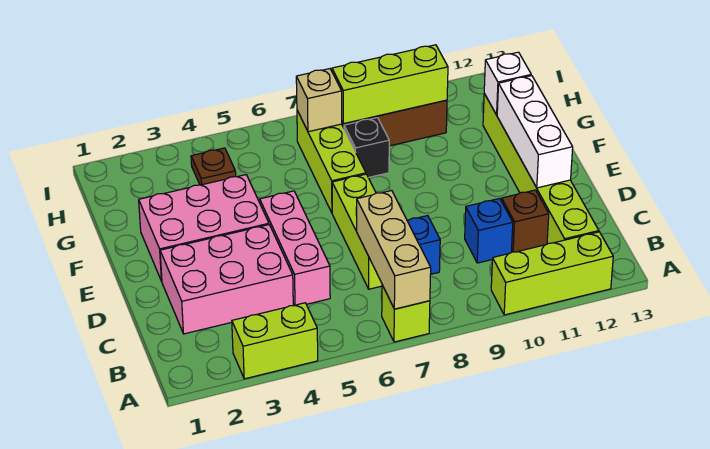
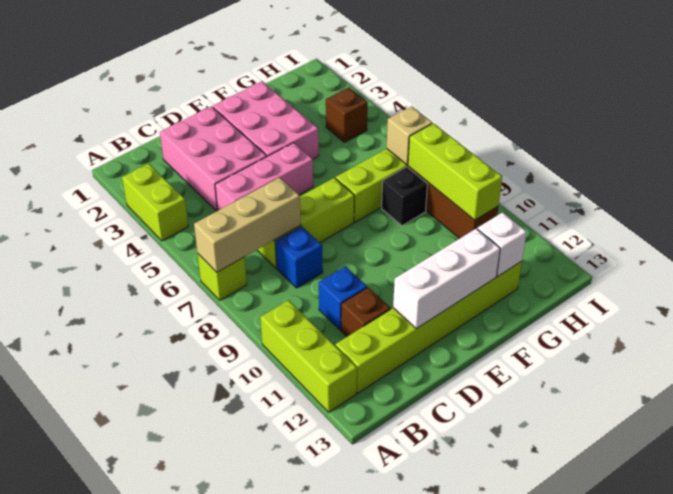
brown plate H4 level 1 -> brown brick H4 level 1

